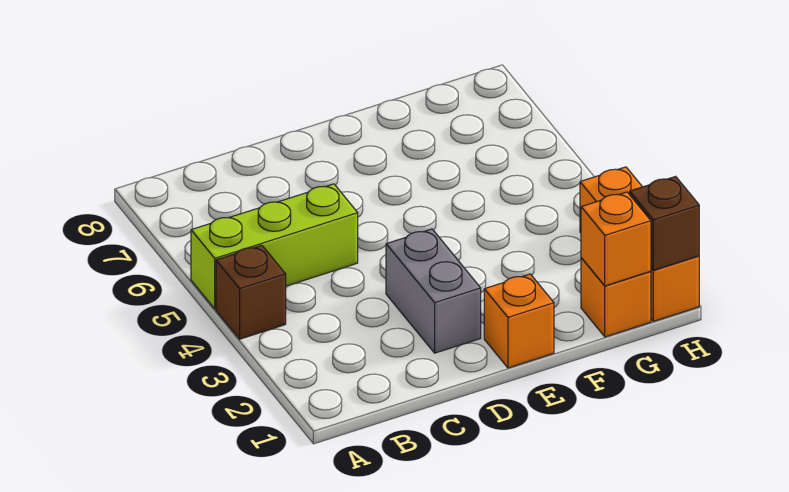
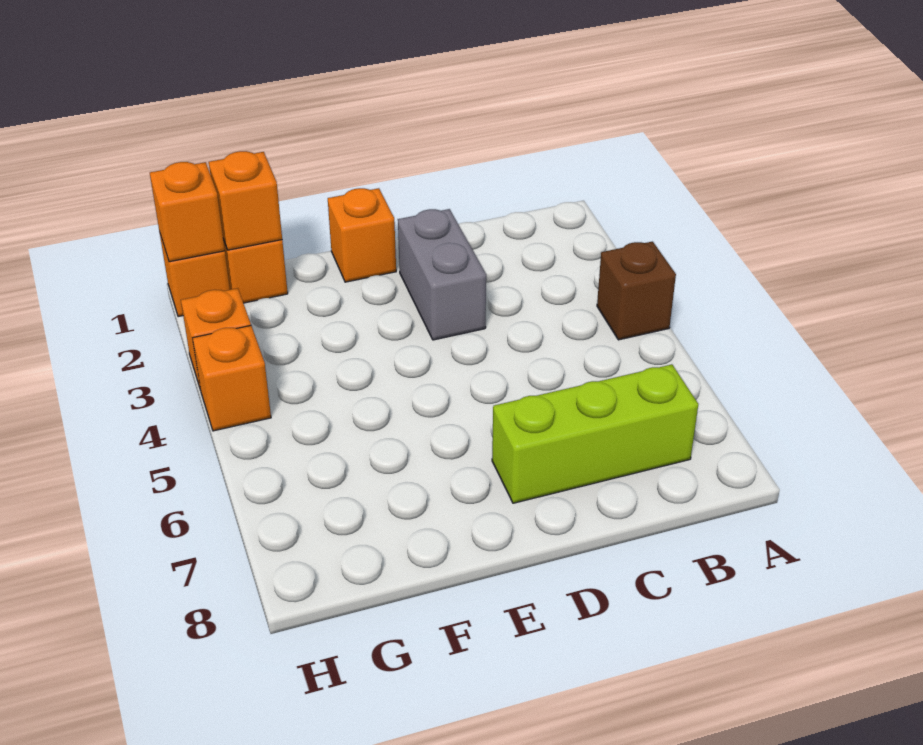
lime brick A5:C5 level 1 -> lime brick B7:D7 level 1
brown brick H1 level 2 -> orange brick H1 level 2
none -> orange brick H4 level 1

